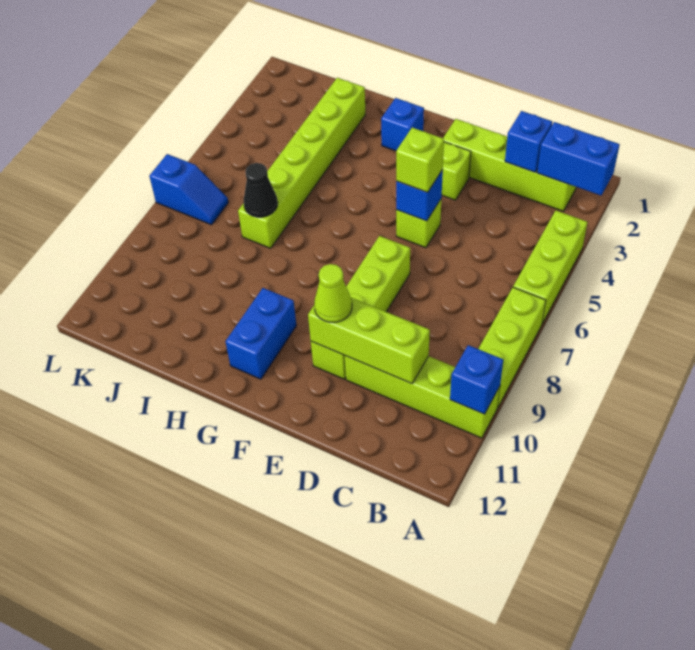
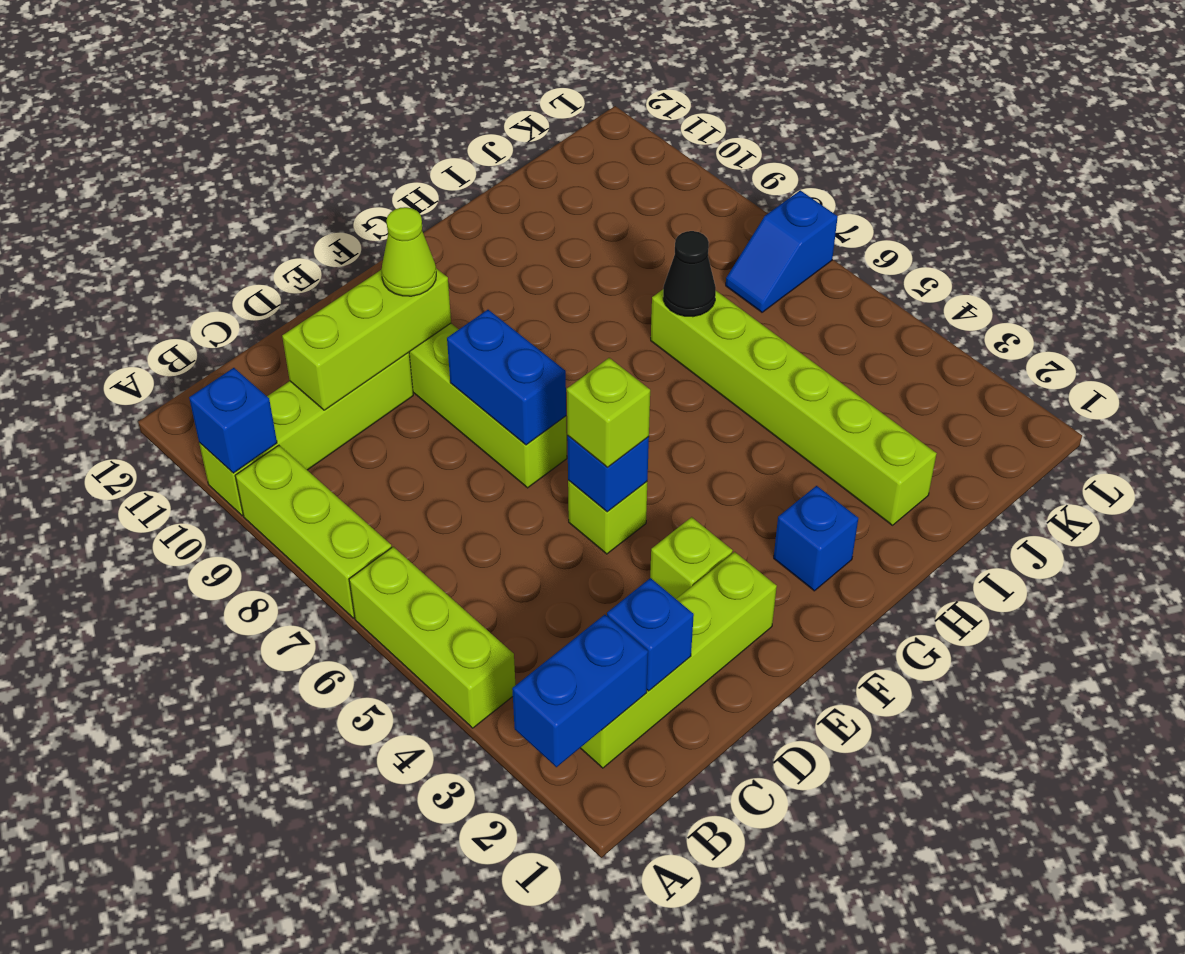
blue brick G10:G11 level 1 -> blue brick E7:E8 level 2

